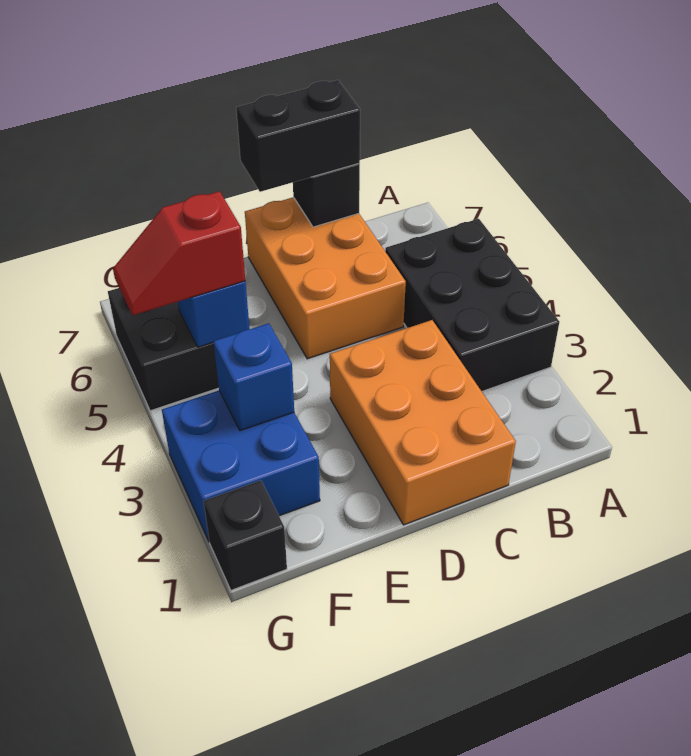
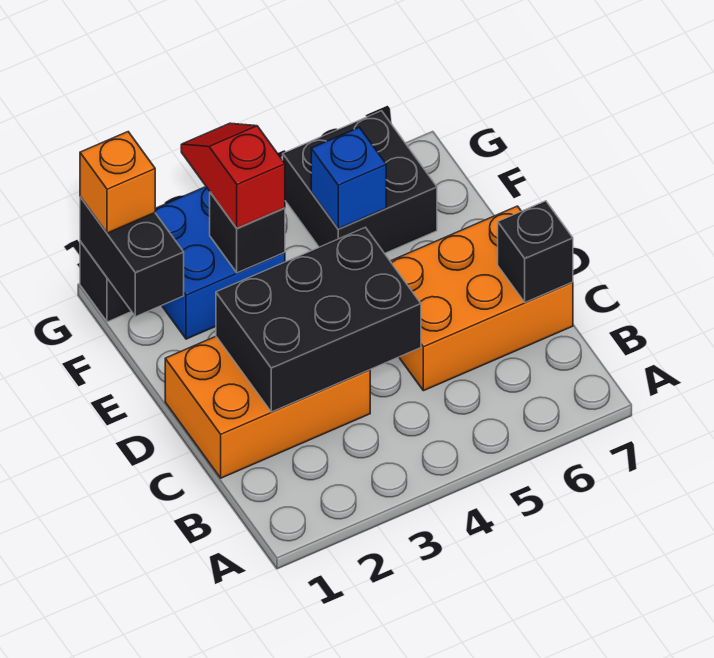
black brick A3:B5 level 1 -> black brick C2:D4 level 2
black brick C7:D7 level 3 -> black brick F1:G1 level 2
blue brick F3 level 2 -> black brick F3 level 2
red slope F5:G5 level 3 top F -> red slope F3:G3 level 3 top F
none -> orange brick G1 level 3

